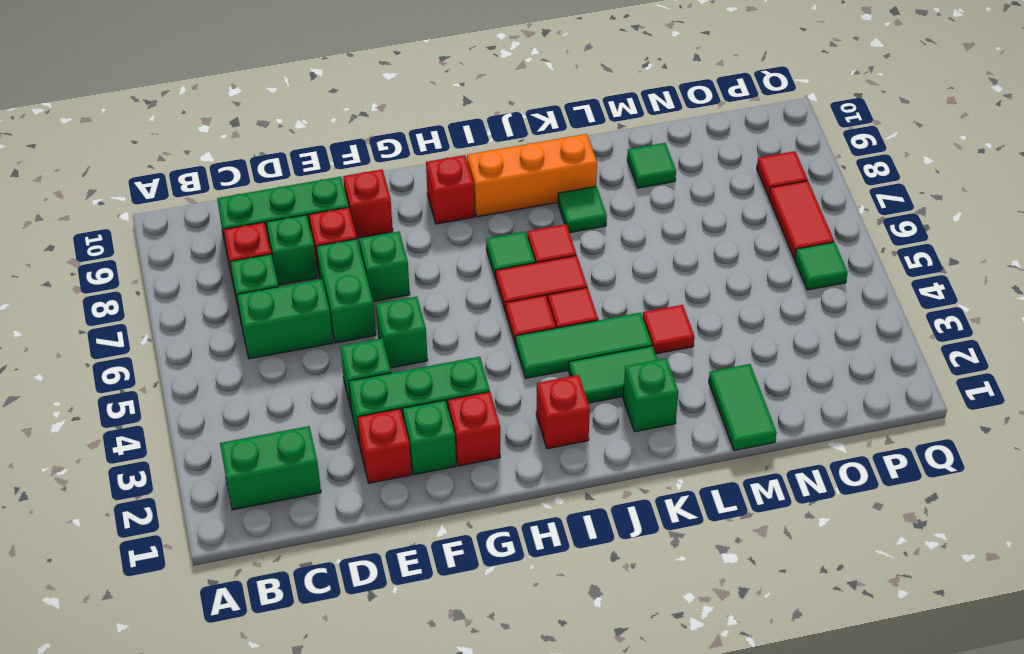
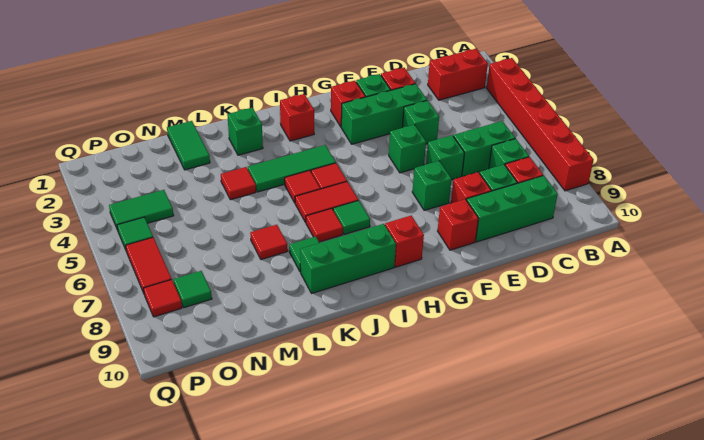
none -> red brick A3:A8 level 1
green brick B2:C2 level 1 -> red brick B2:C2 level 1
green brick E6:E7 level 1 -> green brick E6 level 1
orange brick I9:K9 level 1 -> green brick I9:K9 level 1
green tile J3:K3 level 1 -> green tile O4:P4 level 1
none -> red tile L7 level 1
green tile M9 level 1 -> green tile O8 level 1

